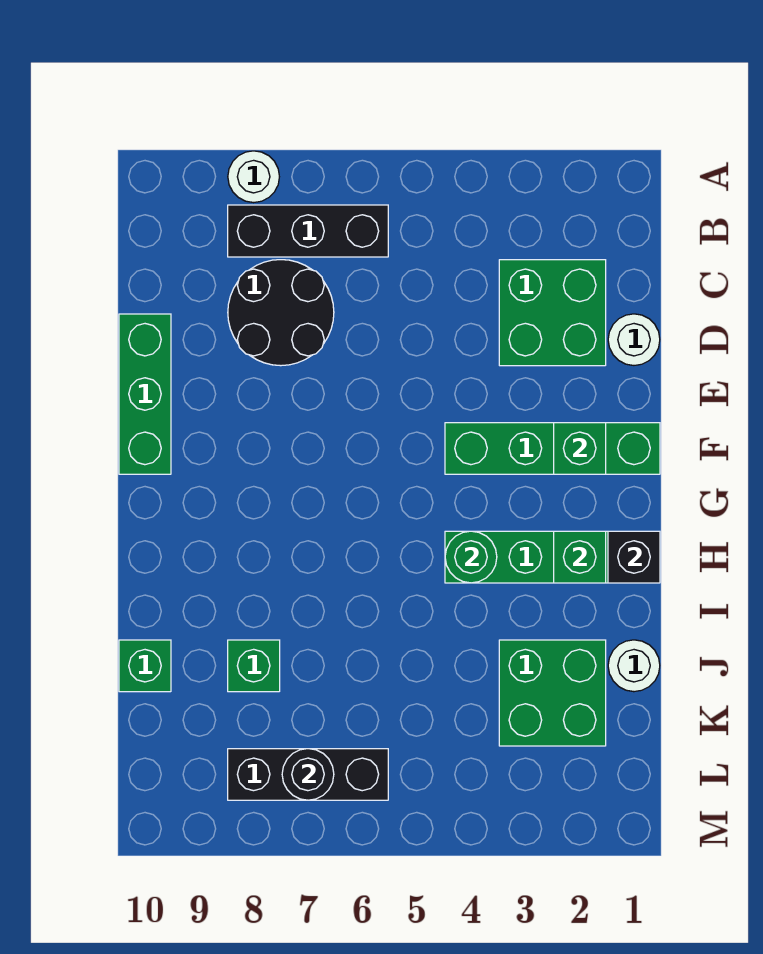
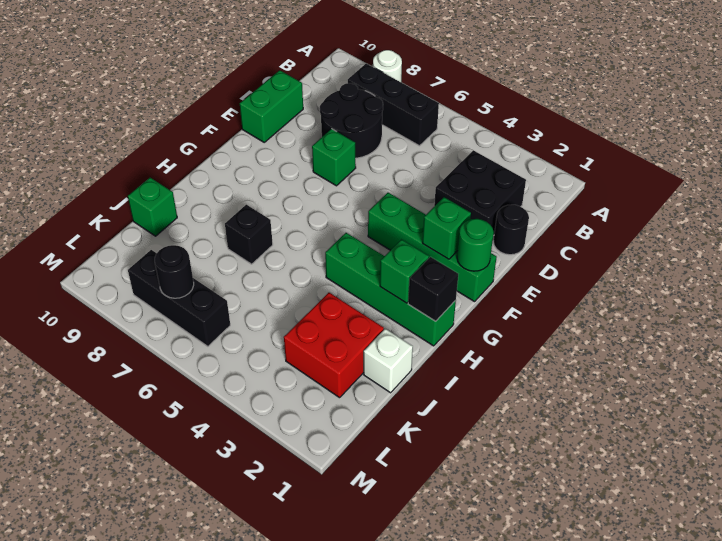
green brick C2:D3 level 1 -> black brick C2:D3 level 1
white round brick D1 level 1 -> black round brick D1 level 1
green brick D10:F10 level 1 -> green brick D10:E10 level 1
green round brick H4 level 2 -> green round brick F1 level 2
none -> black brick I7 level 1
white round brick J1 level 1 -> white brick J1 level 1
green brick J2:K3 level 1 -> red brick J2:K3 level 1
green brick J8 level 1 -> green brick E7 level 1

